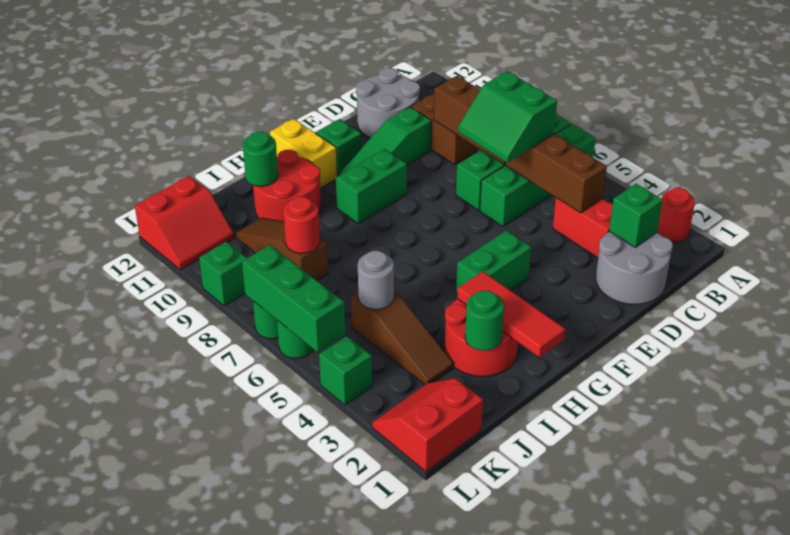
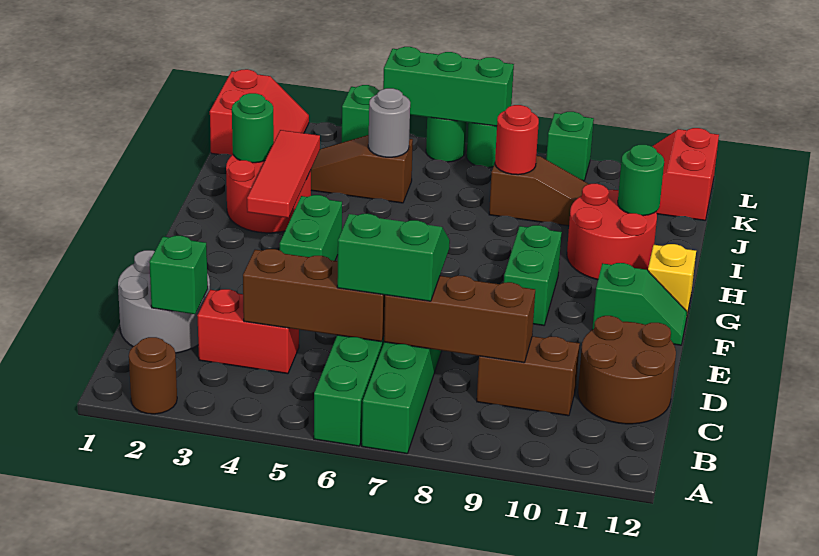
red round brick A2 level 1 -> brown round brick A2 level 1
grey round brick C11:D12 level 1 -> brown round brick C11:D12 level 1
green slope D10:F10 level 1 top D -> none
yellow brick G11:G12 level 1 -> yellow brick G12 level 1
red tile H1:H3 level 2 -> red tile G3:I3 level 2

